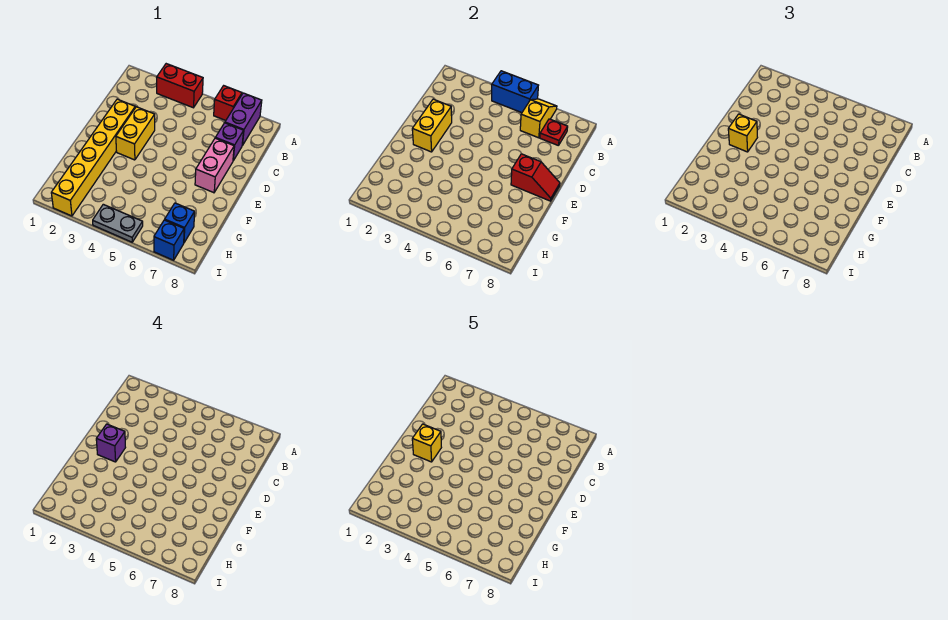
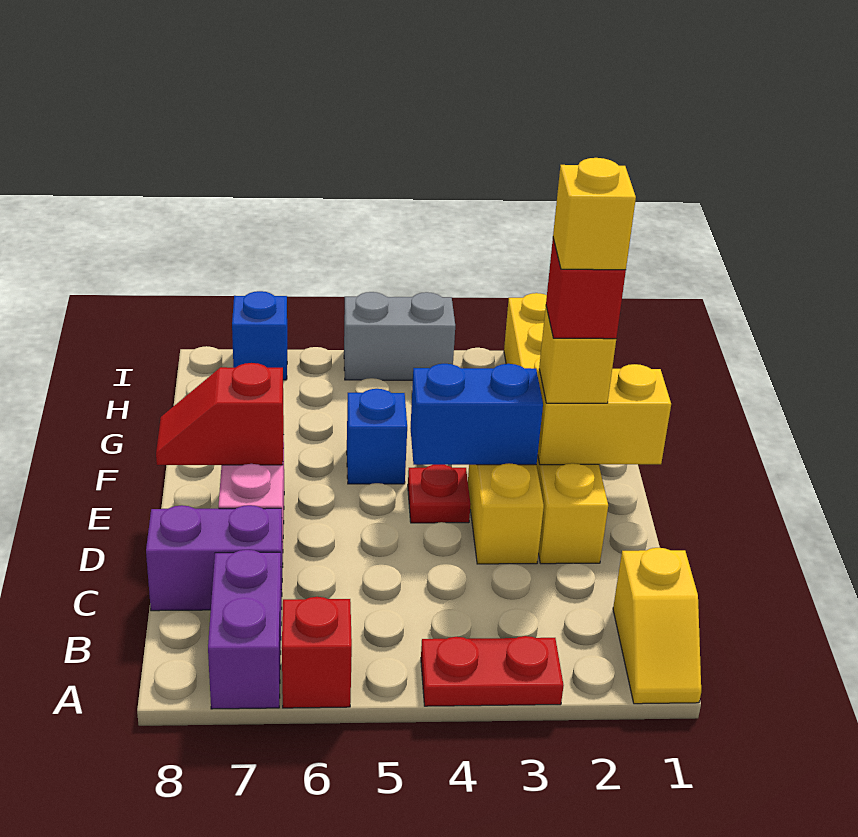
red brick A3:A4 level 1 -> red plate A3:A4 level 1
blue brick A4:A5 level 2 -> blue brick E3:E4 level 2
yellow slope A6:B6 level 2 top B -> yellow slope A1:B1 level 1 top B
red plate B7 level 2 -> red plate E4 level 1
purple brick C7 level 1 -> purple brick C7:C8 level 1
yellow brick D2:E2 level 2 -> yellow brick E1:E2 level 2
purple brick E2 level 4 -> red brick E2 level 4
blue brick H7 level 1 -> blue brick F5 level 1
grey plate I4:I5 level 1 -> grey brick I4:I5 level 1

